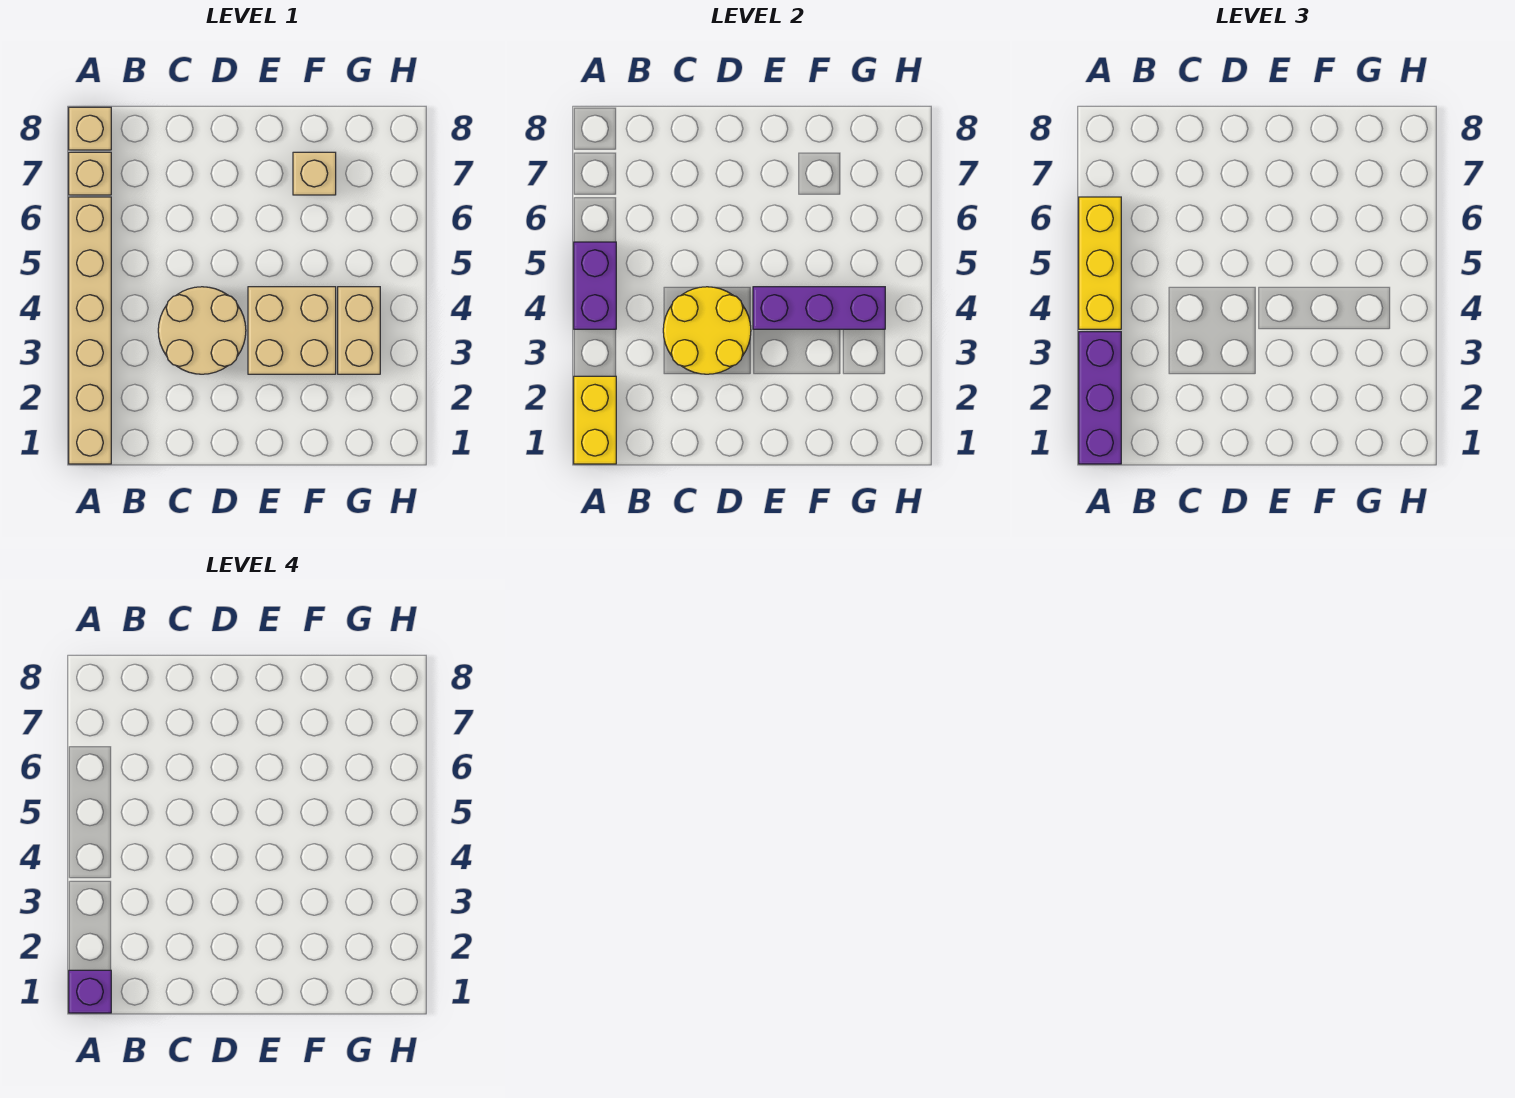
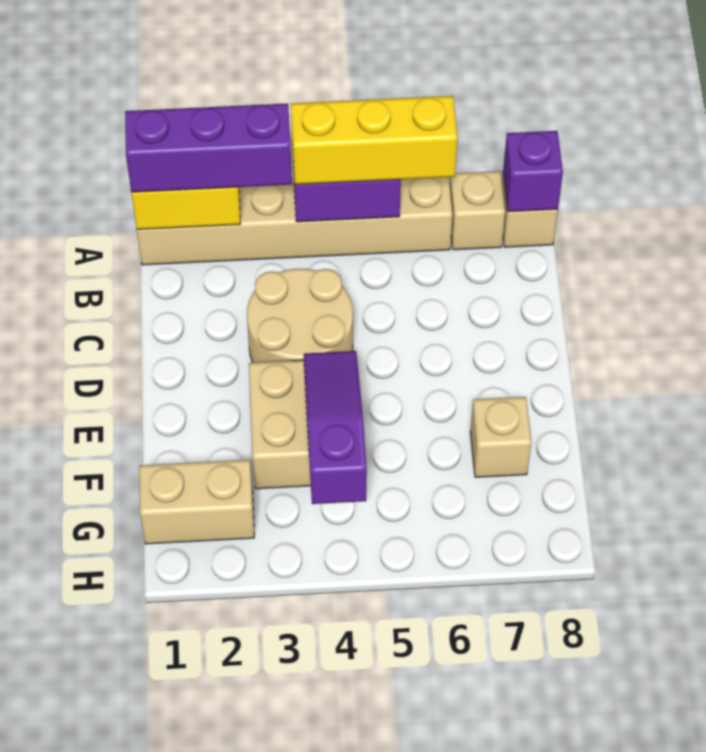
purple brick A1 level 4 -> purple brick A8 level 2
yellow round brick C3:D4 level 2 -> none
purple brick E4:G4 level 2 -> purple slope E4:G4 level 2 top G
tan brick G3:G4 level 1 -> tan brick G1:G2 level 1

